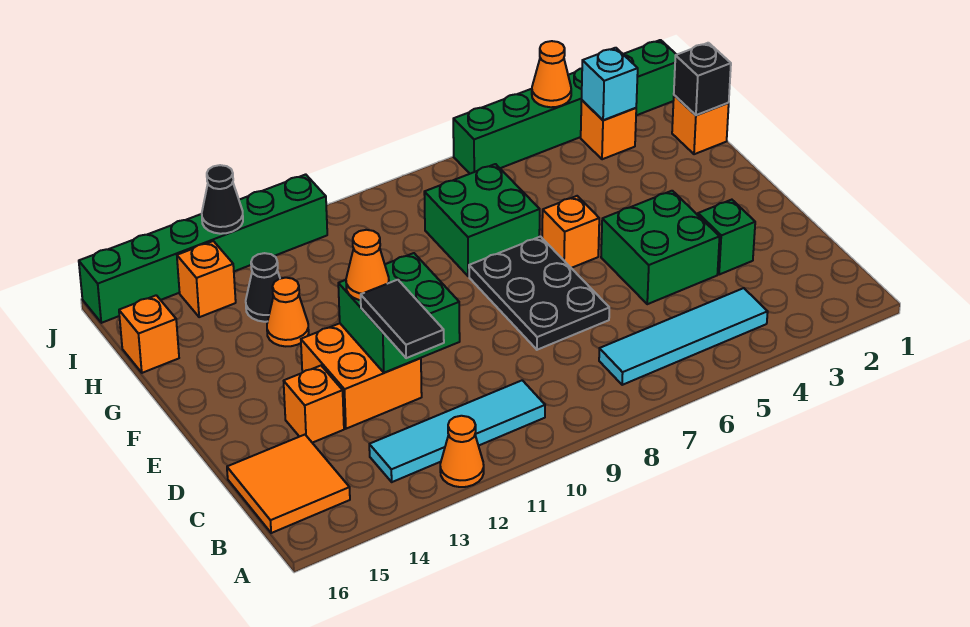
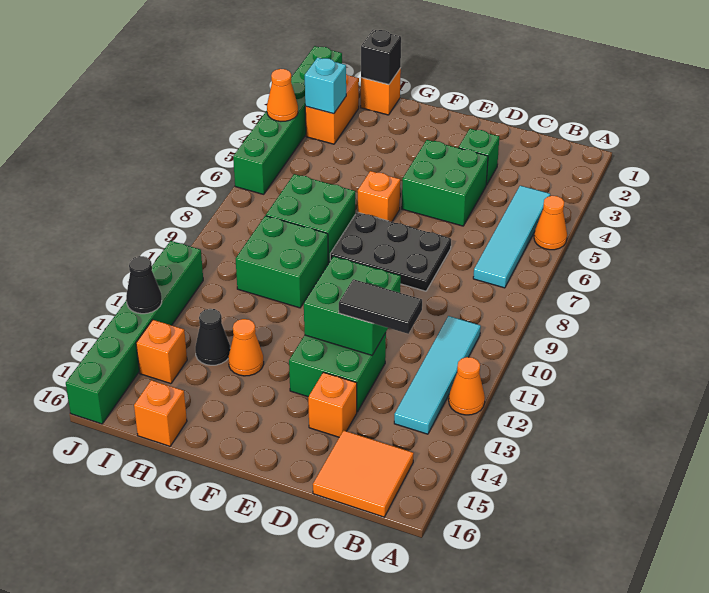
orange brick D12:E13 level 1 -> green brick D12:E13 level 1
orange cone E12 level 3 -> orange cone A5 level 1
none -> green brick G9:H10 level 1
orange brick I3 level 1 -> orange brick I2:I3 level 1

